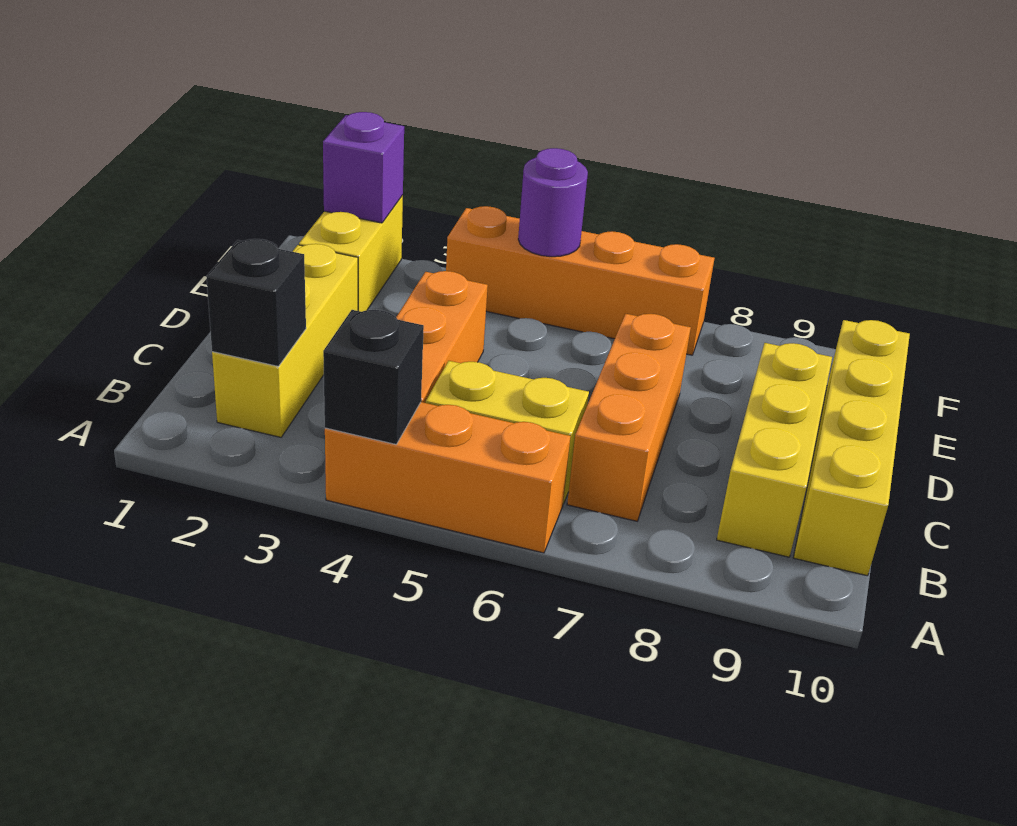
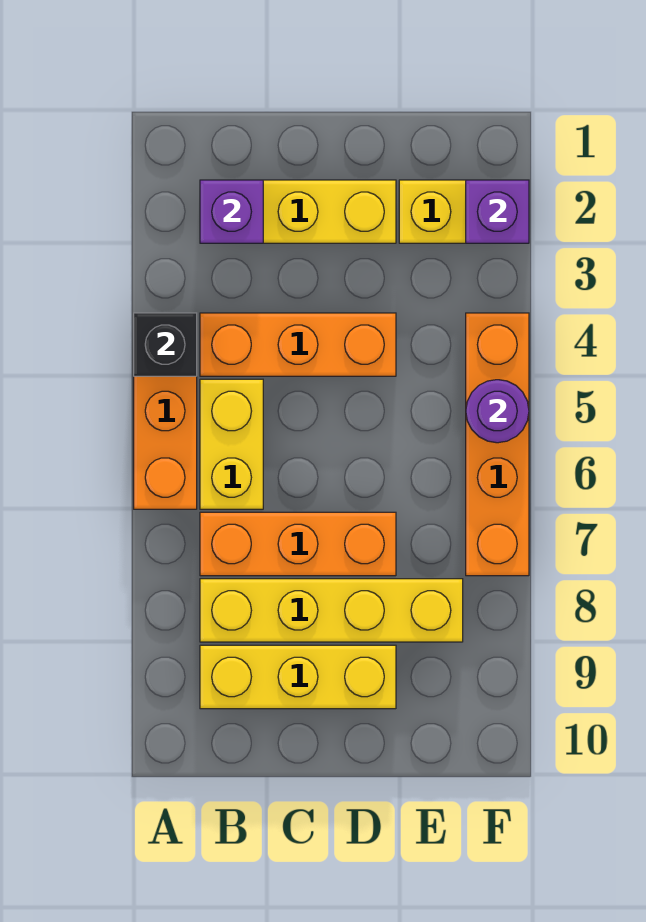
black brick B2 level 2 -> purple brick B2 level 2
yellow brick B10:E10 level 1 -> yellow brick B8:E8 level 1

